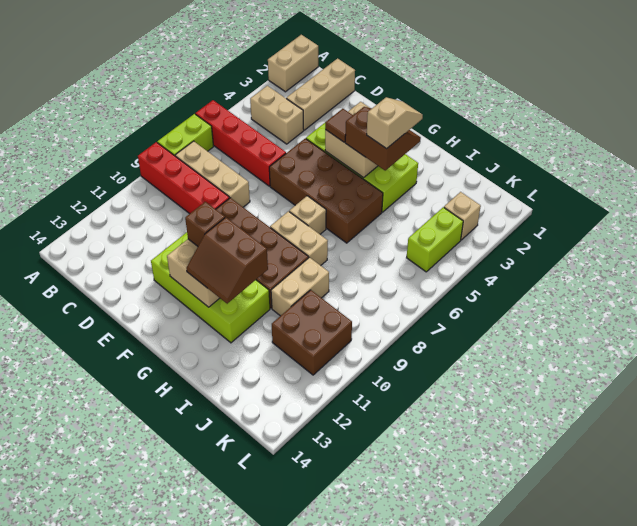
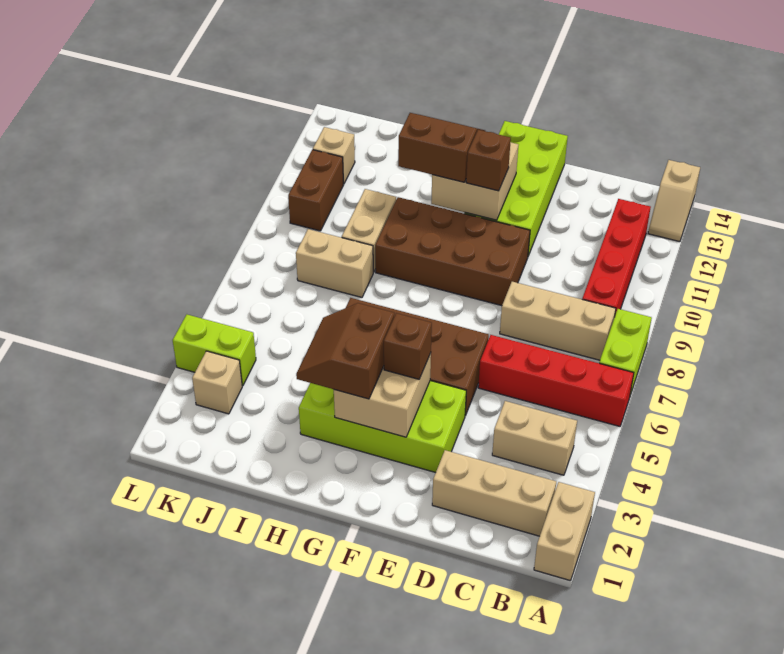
red brick A9:D9 level 1 -> red brick B9:B12 level 1
tan brick C1:C3 level 1 -> tan brick B2:D2 level 1
lime brick E11:H12 level 1 -> lime brick E11:F14 level 1
brown tile F4 level 3 -> brown brick F4 level 3
brown slope G3:H4 level 3 top 4 -> brown slope G3:H4 level 3 top G
tan brick G7 level 1 -> tan brick K12 level 1
tan brick G8:H8 level 1 -> tan brick I8:J8 level 1
tan slope H3:H4 level 4 top 4 -> tan slope A13:A14 level 1 top 14
brown brick J10:K11 level 1 -> brown brick K10:K11 level 1
lime brick K4:K5 level 1 -> lime brick K4:L4 level 1

